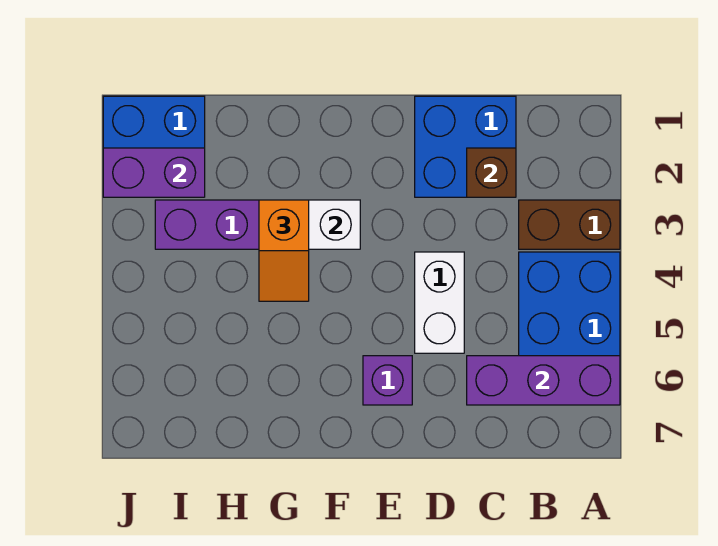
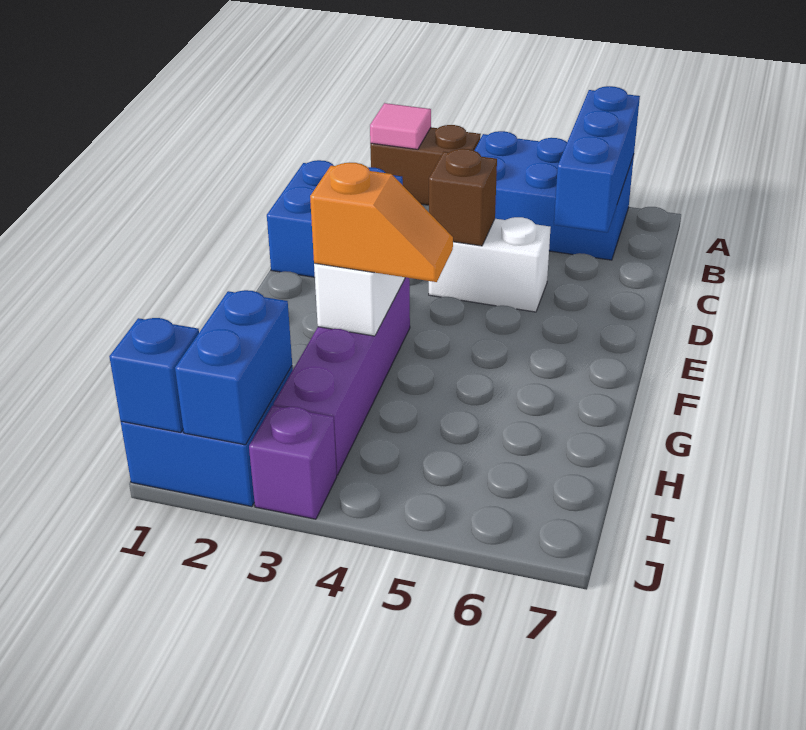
none -> pink tile A2 level 2
brown brick A3:B3 level 1 -> brown brick A2:A3 level 1
purple brick A6:C6 level 2 -> blue brick A6:C6 level 2
brown brick C2 level 2 -> brown brick D4 level 2
purple brick E6 level 1 -> purple brick J3 level 1
purple brick I2:J2 level 2 -> blue brick I2:J2 level 2
none -> blue brick J1 level 2

